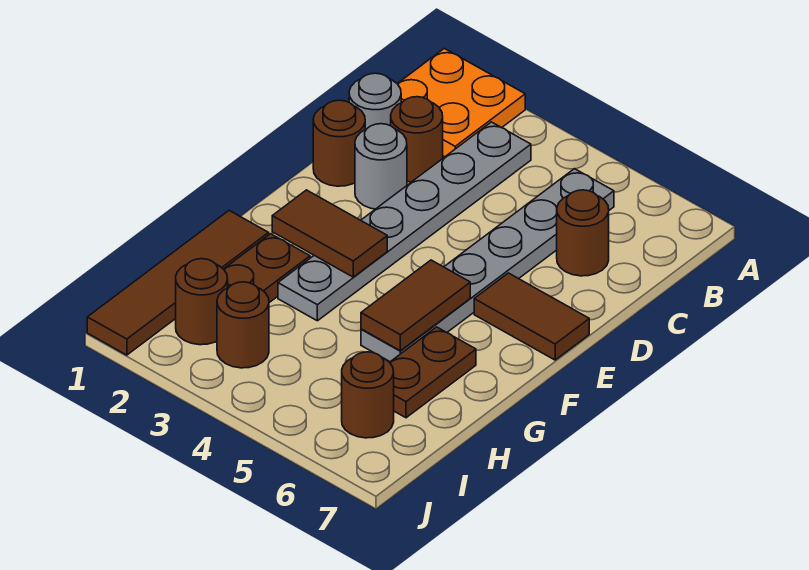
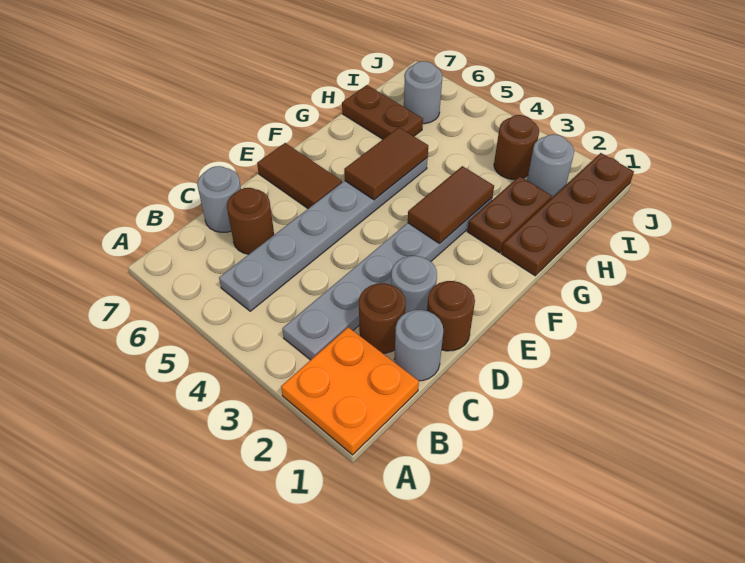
none -> grey round brick C7 level 1
brown tile F2:F3 level 2 -> brown tile F3:G3 level 2
brown tile G1:J1 level 1 -> brown plate G1:J1 level 1
brown plate G6:H6 level 1 -> brown plate H6:H7 level 1
brown round brick I2 level 1 -> grey round brick I2 level 1
brown round brick I6 level 1 -> grey round brick I6 level 1

